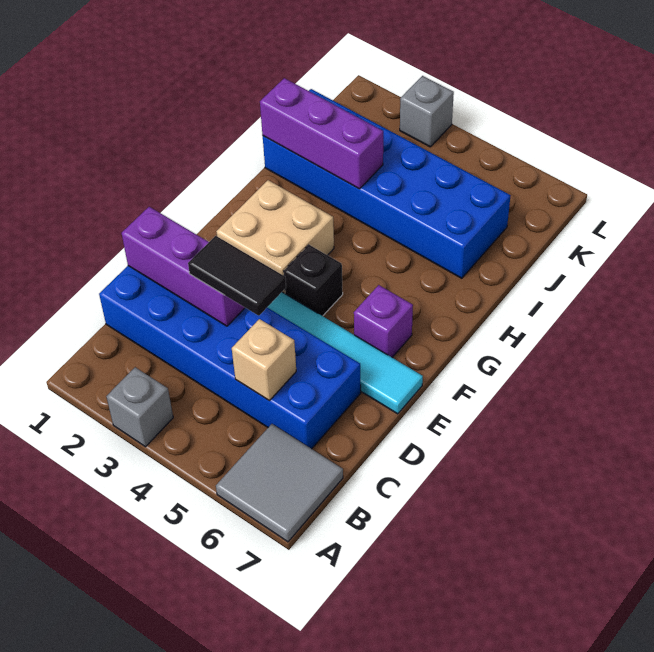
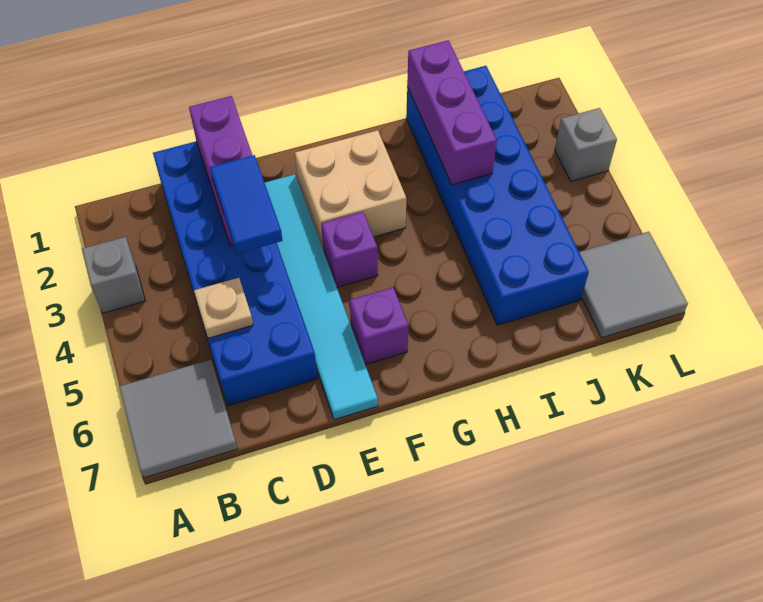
tan brick C5 level 2 -> tan plate C5 level 2
black tile D3:D4 level 3 -> blue tile D3:D4 level 3
black brick F4 level 1 -> purple brick F4 level 1
none -> grey tile K6:L7 level 1

